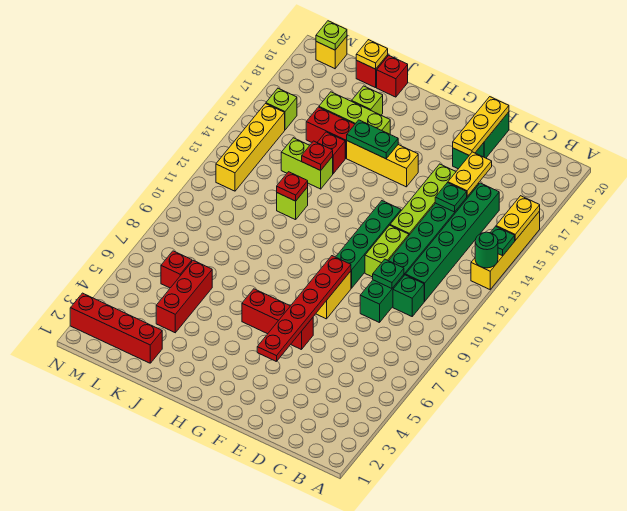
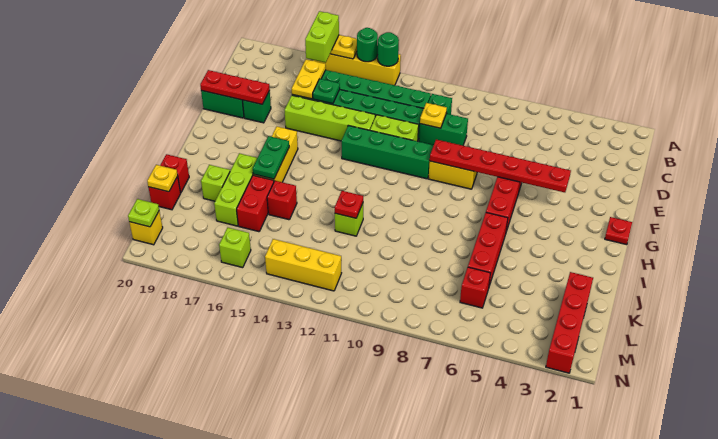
green plate A14 level 2 -> green round brick A14 level 2
green plate D10 level 2 -> yellow plate D10 level 2
yellow plate D16:D17 level 2 -> yellow plate C16:D16 level 2
yellow plate E18:E20 level 2 -> red plate E18:E20 level 2
lime brick J14:K14 level 1 -> lime brick A16:B16 level 3
red plate J14 level 2 -> red plate G1 level 1
red brick K4:K6 level 1 -> red brick I6:K6 level 1
yellow brick M12:M15 level 1 -> yellow brick M12:M14 level 1

